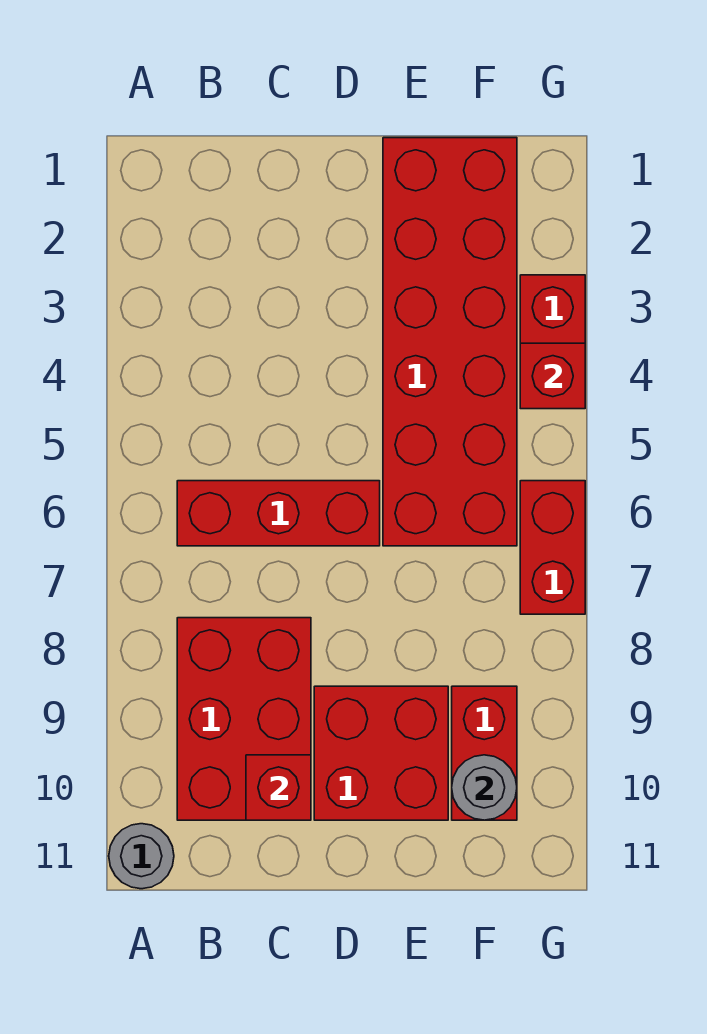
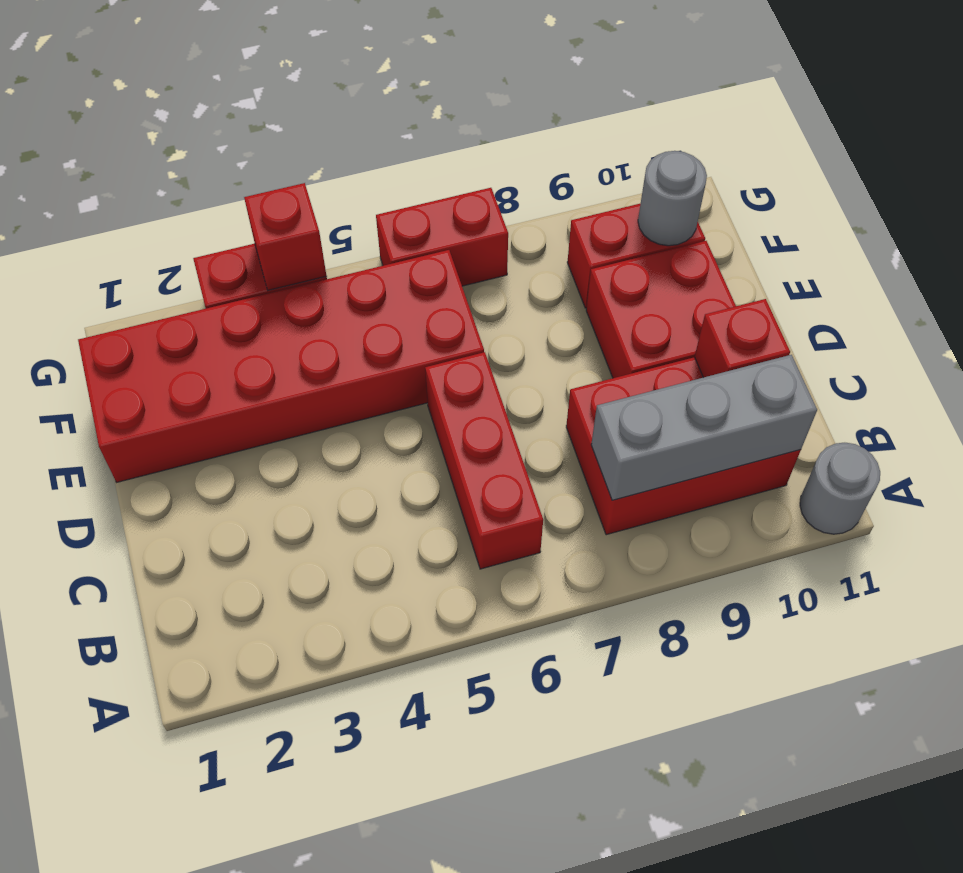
none -> grey brick B8:B10 level 2

